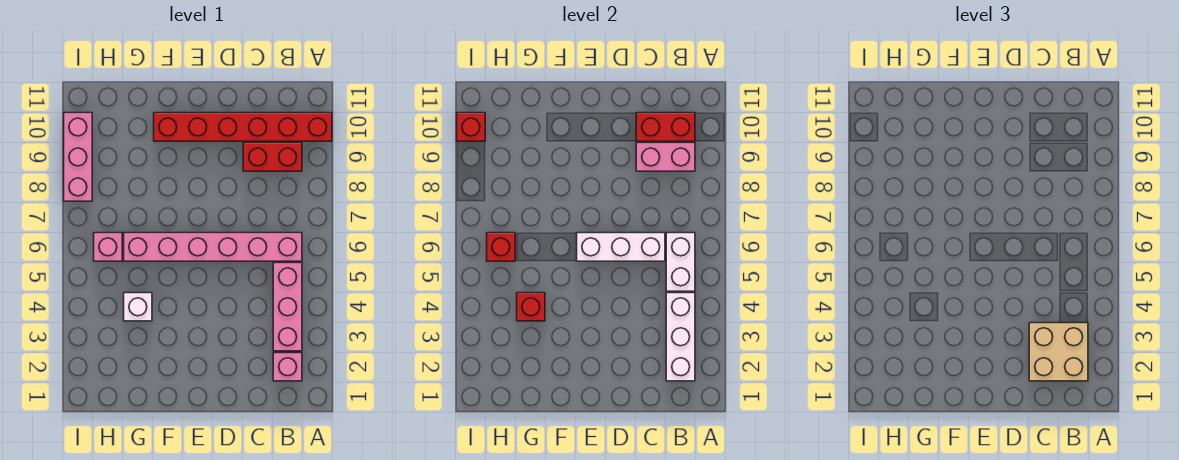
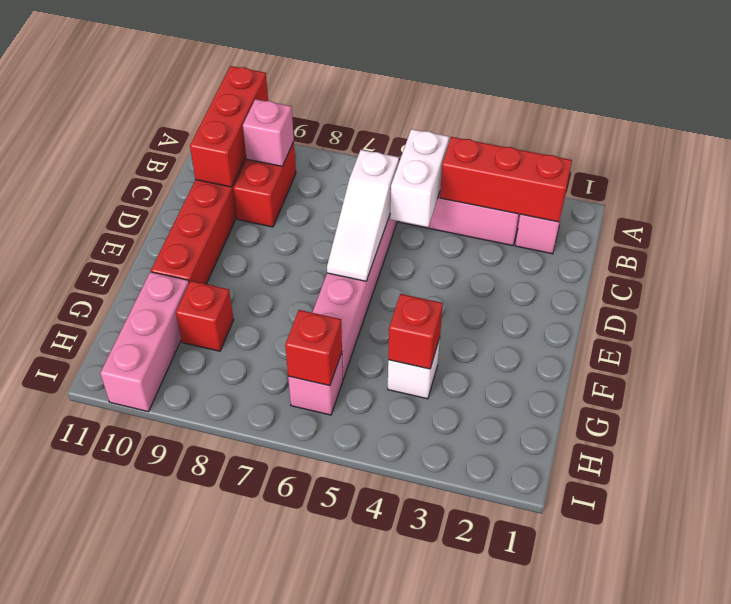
white brick B2:B4 level 2 -> red brick B2:B4 level 2
tan brick B2:C3 level 3 -> none
white brick B5:B6 level 2 -> white brick B5:C5 level 2
pink brick B9:C9 level 2 -> pink brick B9 level 2
red brick B10:C10 level 2 -> red brick A10:C10 level 2
white brick C6:E6 level 2 -> white slope C6:E6 level 2 top C
pink brick I8:I10 level 1 -> pink brick G10:I10 level 1
red brick I10 level 2 -> red brick G9 level 1

